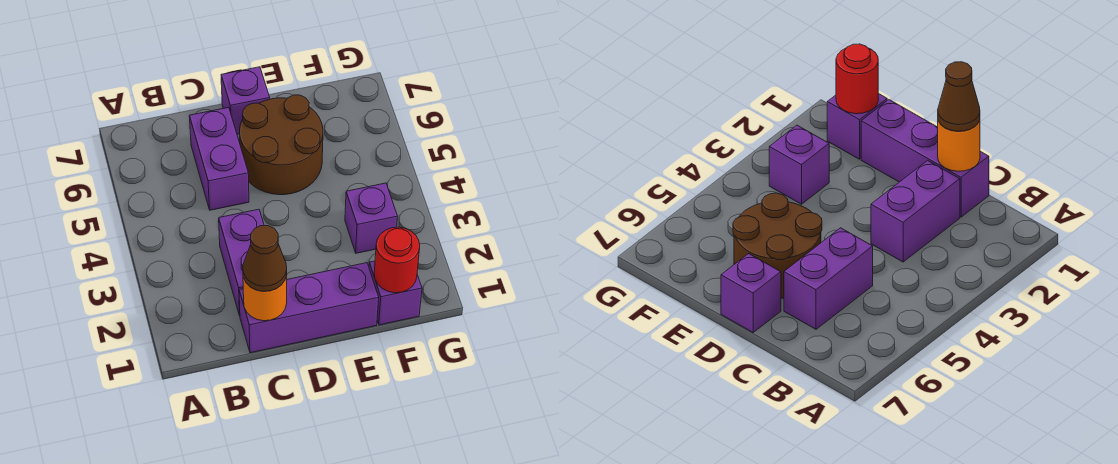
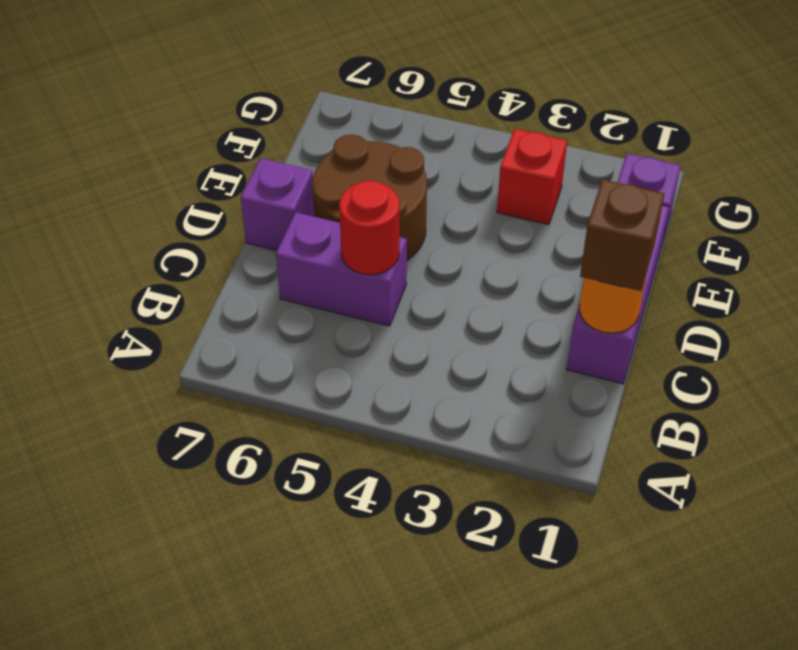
brown cone C1 level 3 -> brown brick C1 level 3
purple brick C2:C3 level 1 -> none
red round brick F1 level 2 -> red round brick C5 level 2
purple brick F3 level 1 -> red brick F3 level 1

